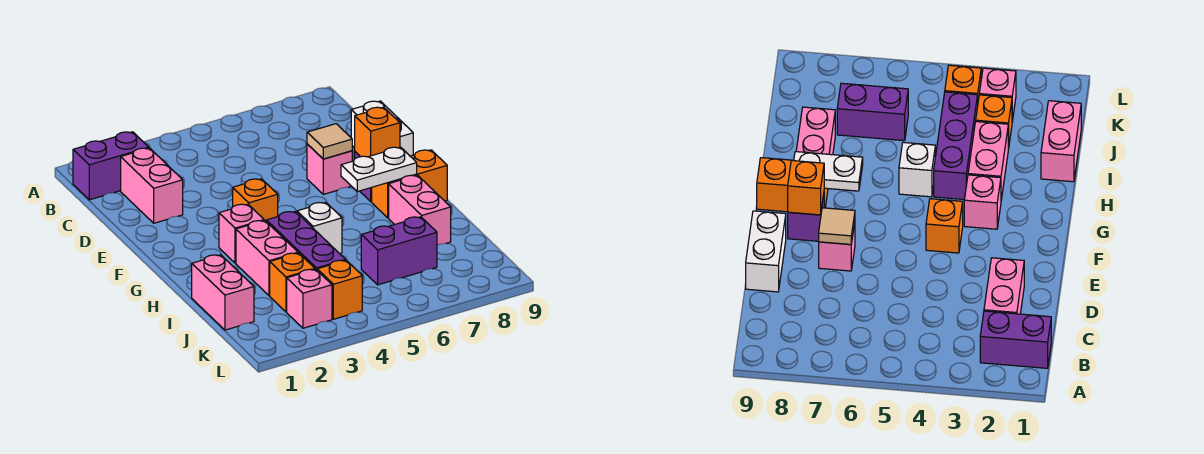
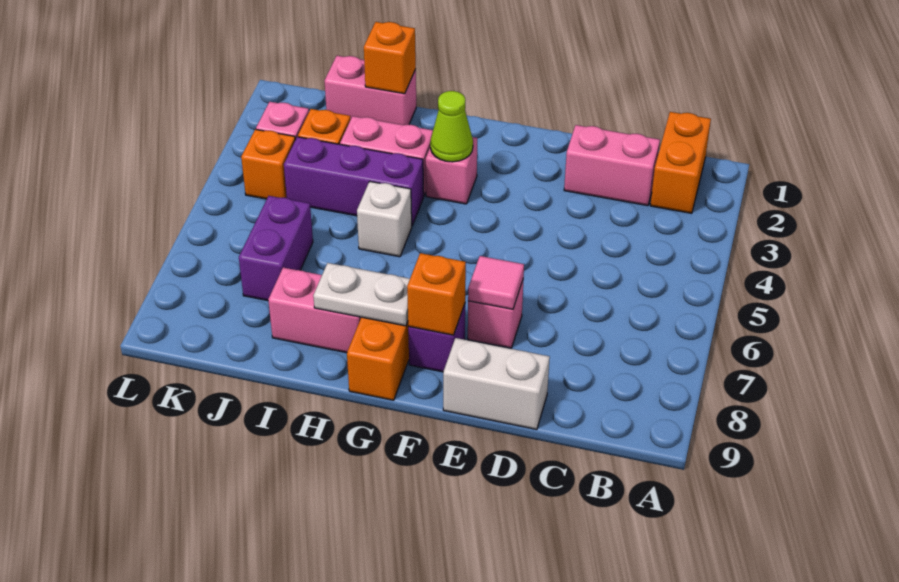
purple brick B1:B2 level 1 -> orange brick B1:B2 level 1
tan tile E7 level 2 -> pink tile E7 level 2
orange brick F4 level 1 -> orange brick I1 level 2
none -> lime cone G3 level 2
white plate G7:G8 level 2 -> white plate G8:H8 level 2

